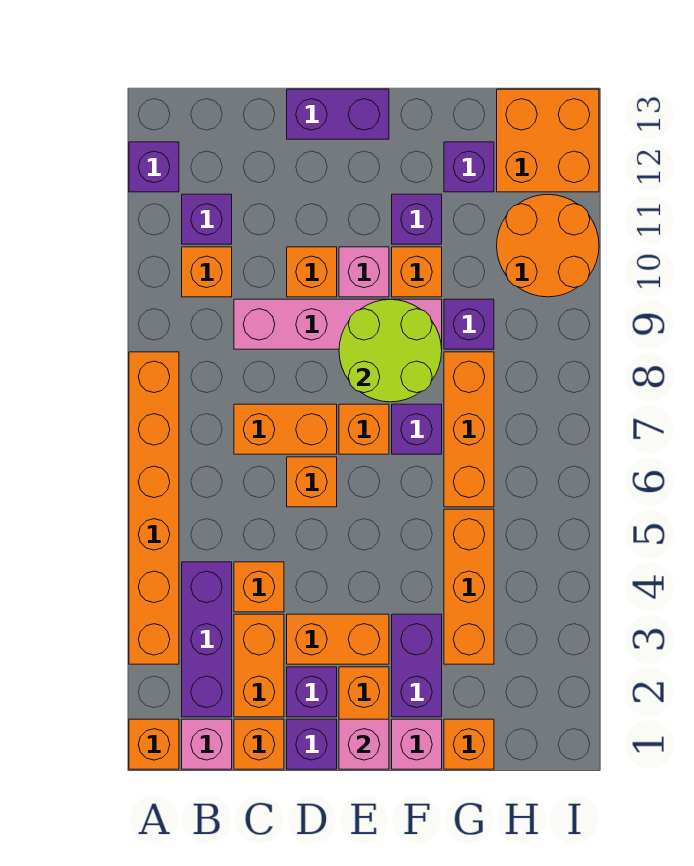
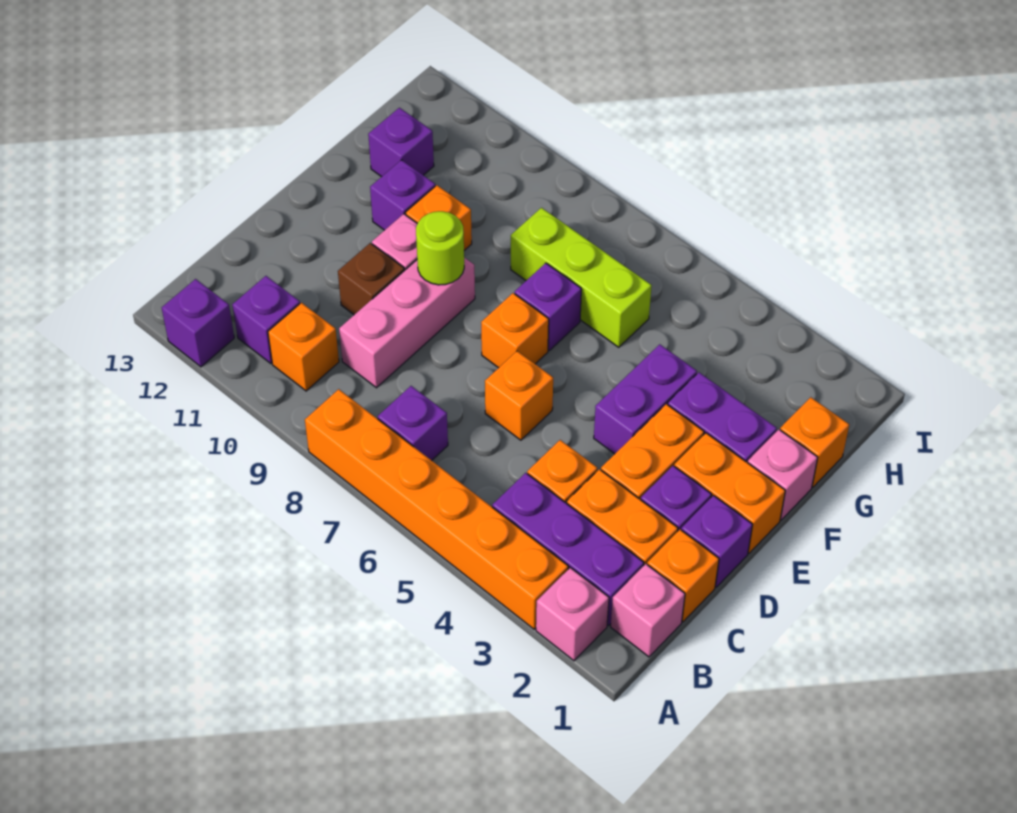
orange brick A1 level 1 -> none
orange brick C7:D7 level 1 -> none
pink brick C9:F9 level 1 -> pink brick C9:E9 level 1
orange brick D10 level 1 -> brown brick D10 level 1
purple brick D13:E13 level 1 -> purple brick E4:F4 level 1
pink brick E1 level 2 -> pink brick A2 level 1
lime round brick E8:F9 level 2 -> lime round brick E9 level 2
orange brick G3:G5 level 1 -> none
orange brick G6:G8 level 1 -> lime brick G6:G8 level 1
purple brick G9 level 1 -> purple brick B7 level 1
orange round brick H10:I11 level 1 -> none
orange brick H12:I13 level 1 -> none

